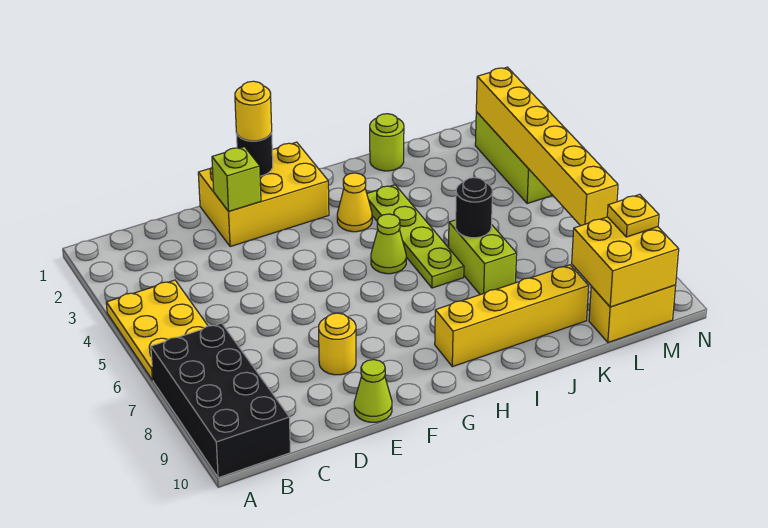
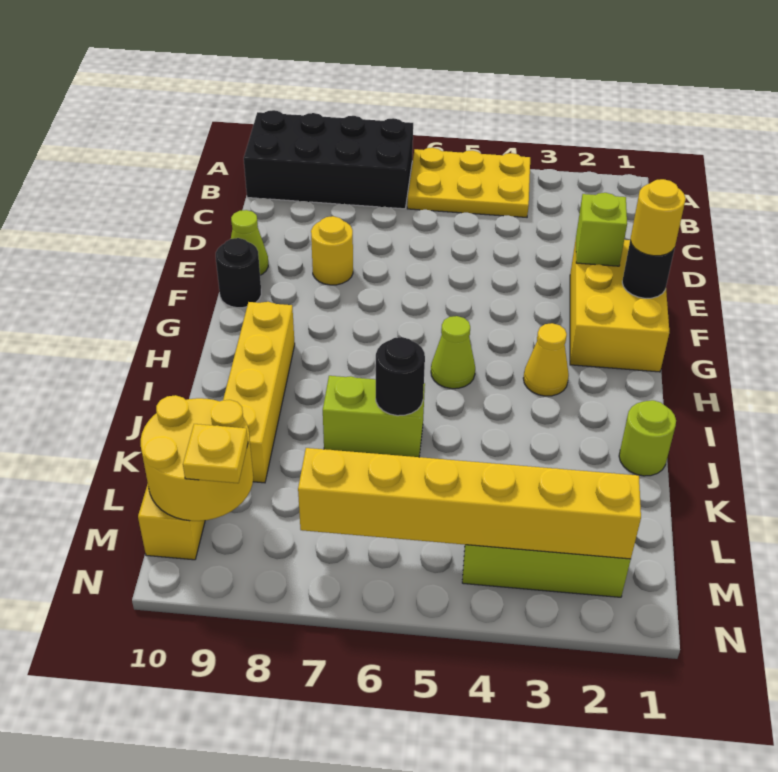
none -> black round brick F10 level 1
lime plate I3:I6 level 1 -> none
yellow brick L9:M10 level 2 -> yellow round brick L9:M10 level 2

